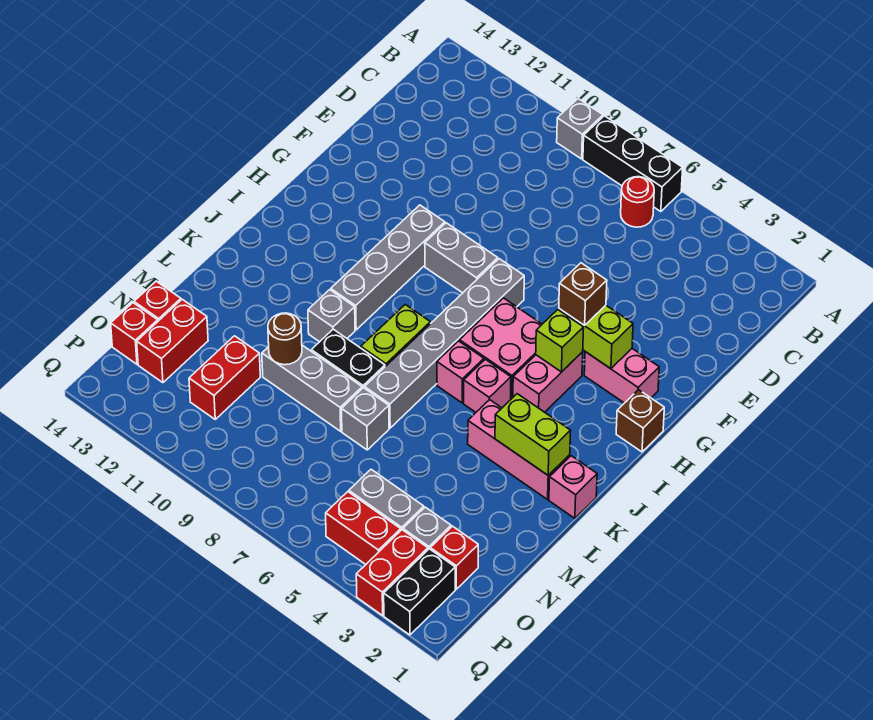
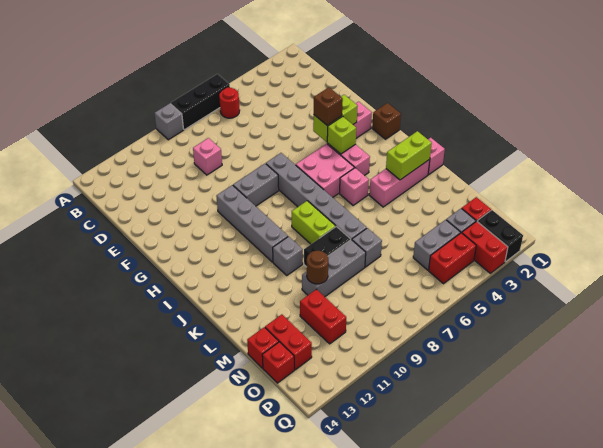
pink brick J6 level 1 -> pink brick D9 level 1

